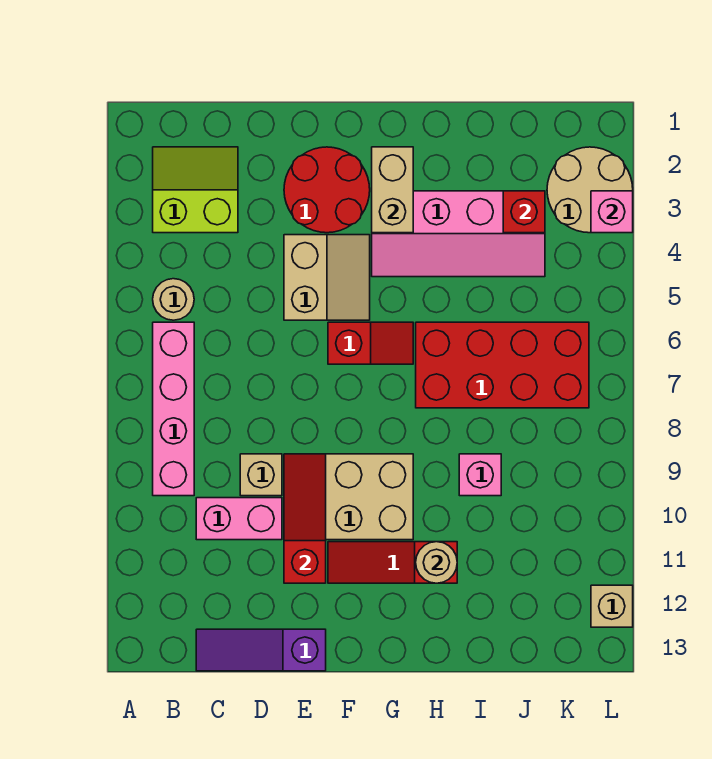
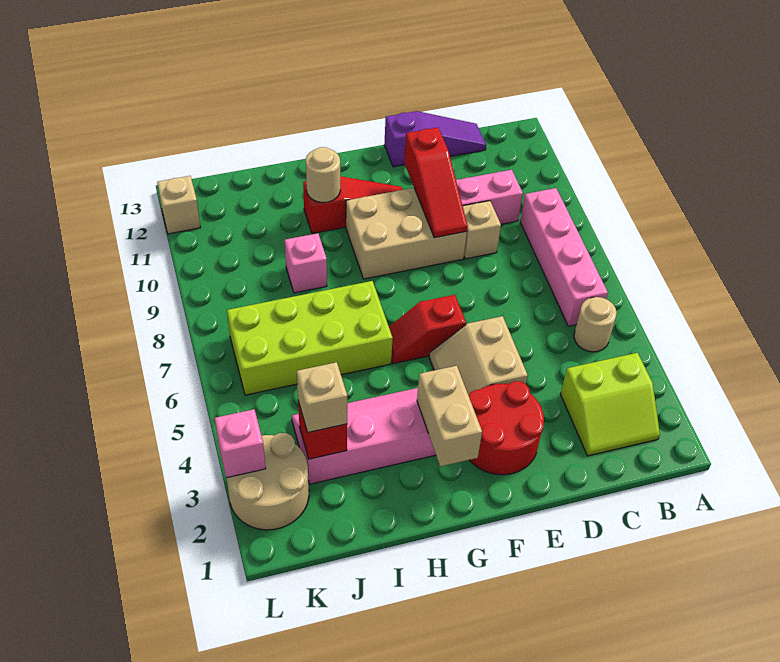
red brick H6:K7 level 1 -> lime brick H6:K7 level 1
none -> tan brick J3 level 3

